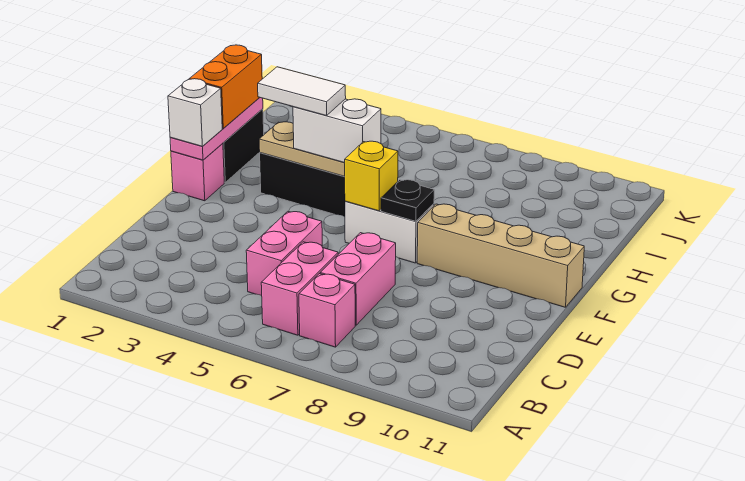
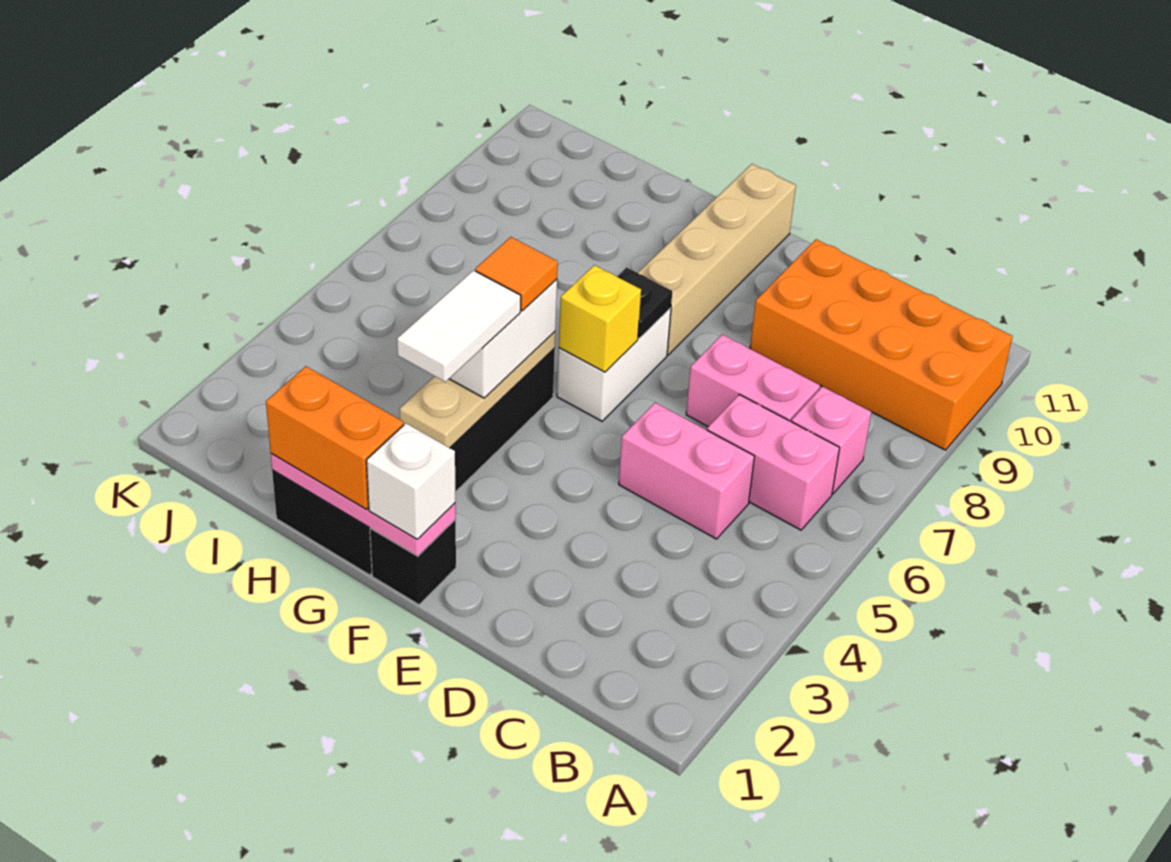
none -> orange brick A9:D10 level 1
pink brick F1 level 1 -> black brick F1 level 1
none -> orange tile G5 level 4

